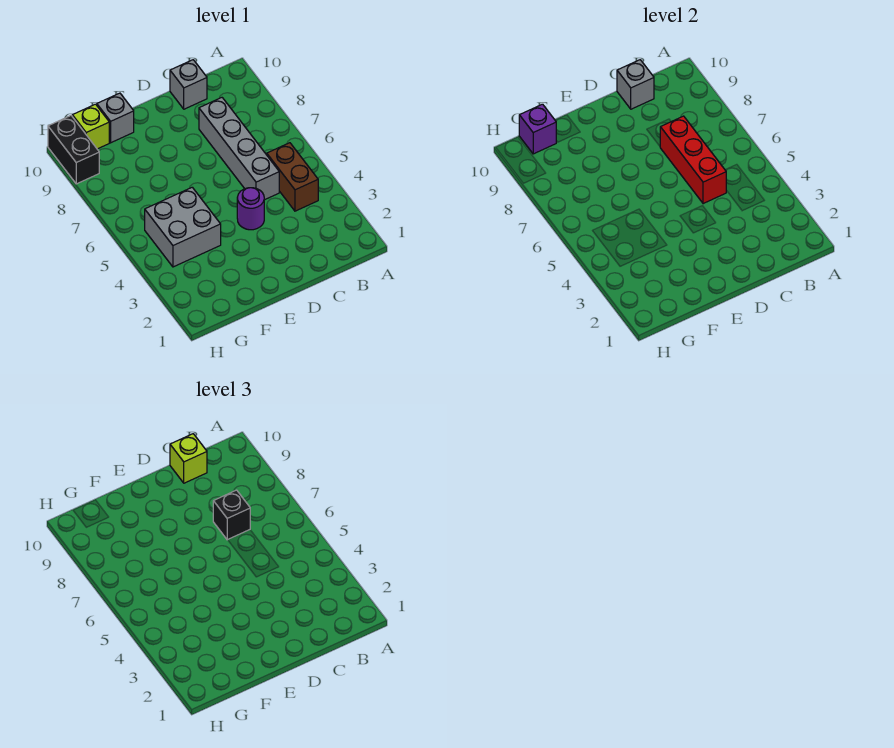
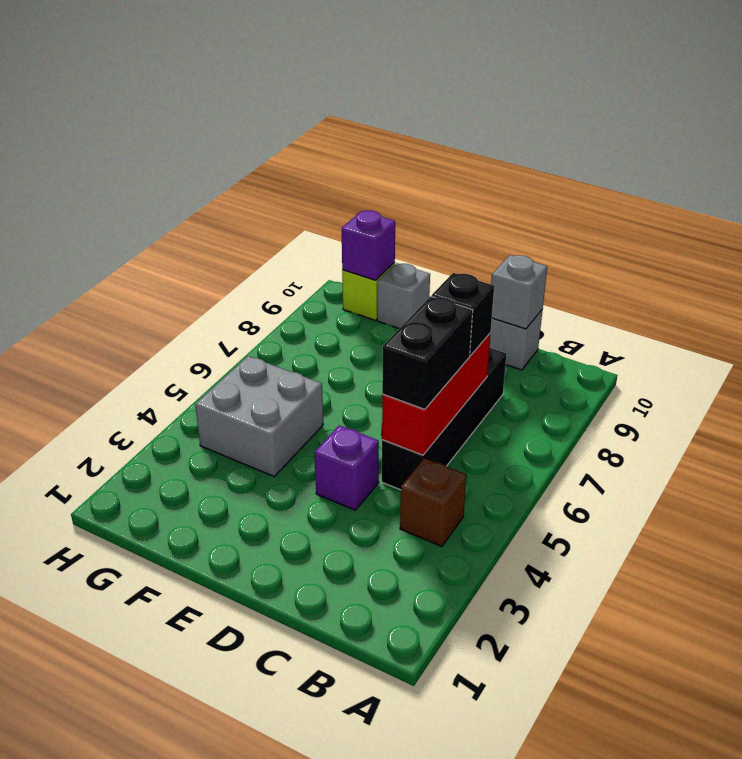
brown brick B4:B5 level 1 -> brown brick B4 level 1
grey brick C5:C8 level 1 -> black brick C5:C8 level 1
lime brick C10 level 3 -> none
purple round brick D4 level 1 -> purple brick D4 level 1
black brick H9:H10 level 1 -> black brick C5:C6 level 3

